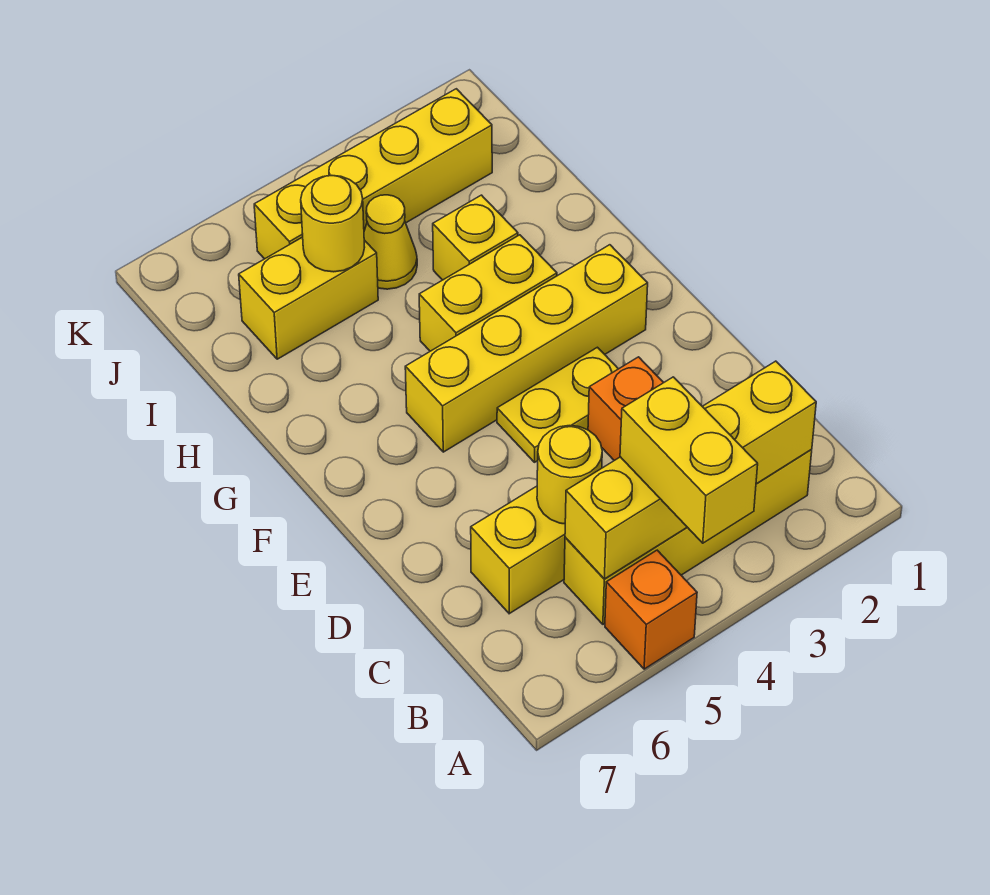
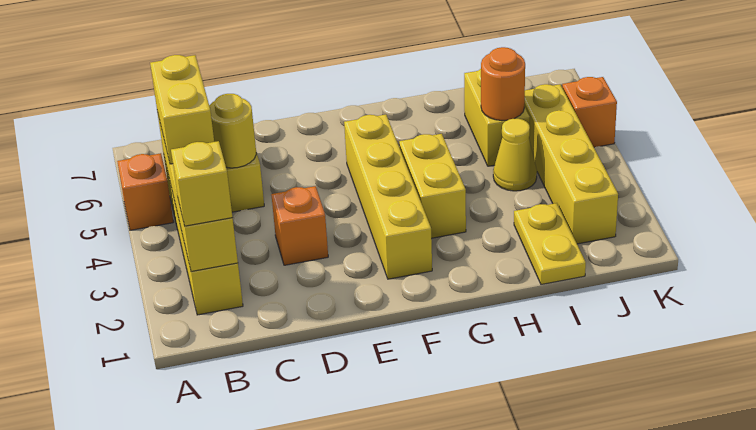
yellow brick A4:B4 level 3 -> yellow brick B4:B5 level 3
yellow plate E3:E4 level 1 -> yellow plate I1:I2 level 1
yellow brick H3 level 1 -> yellow brick B2 level 3
yellow round brick I5 level 2 -> orange round brick I5 level 2
none -> orange brick K5 level 1

